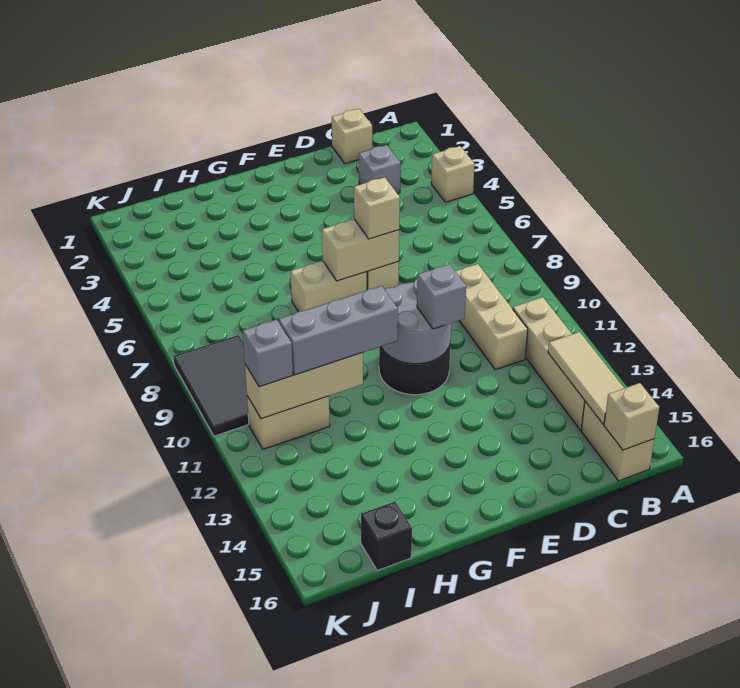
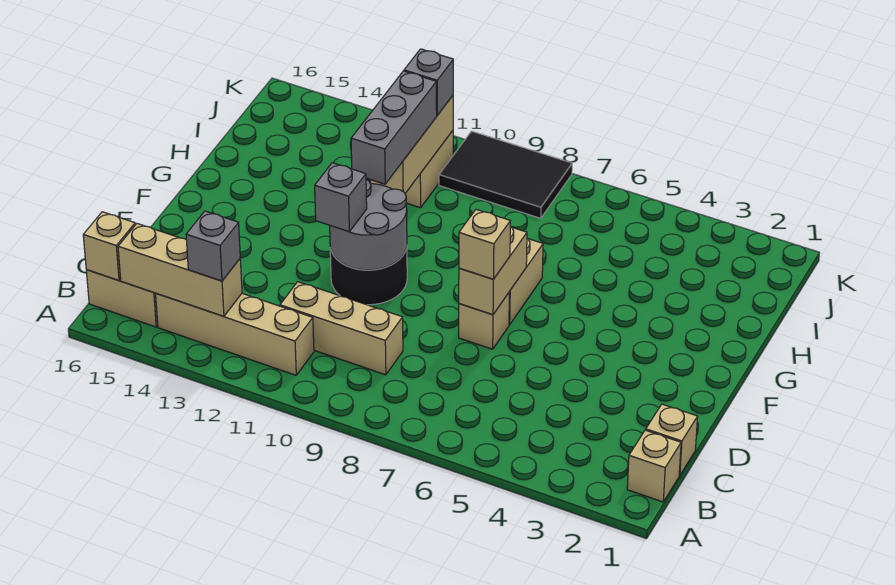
tan brick A4 level 1 -> tan brick B1 level 1
tan tile B13:B15 level 2 -> tan brick B13:B15 level 2
grey brick C3 level 1 -> grey brick B13 level 3
black brick I16 level 1 -> none

